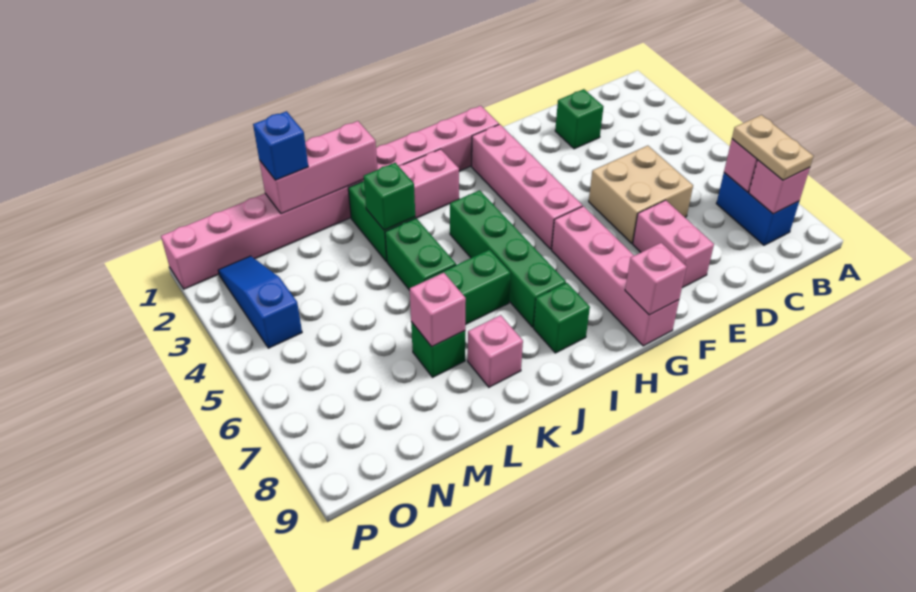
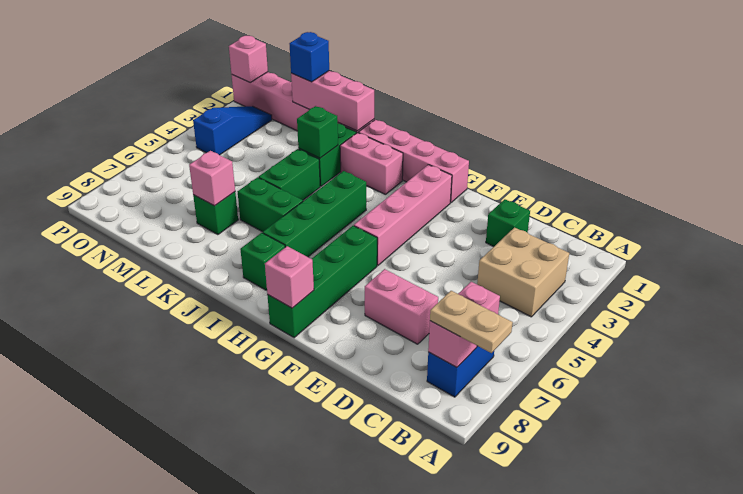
tan plate B7:B8 level 3 -> tan plate A8:B8 level 3
tan brick D5:E6 level 1 -> tan brick B3:C4 level 1
pink brick E7:E8 level 1 -> pink brick D7:E7 level 1
pink brick G6:G9 level 1 -> green brick G6:G9 level 1
pink brick K8 level 1 -> pink brick P1 level 2

